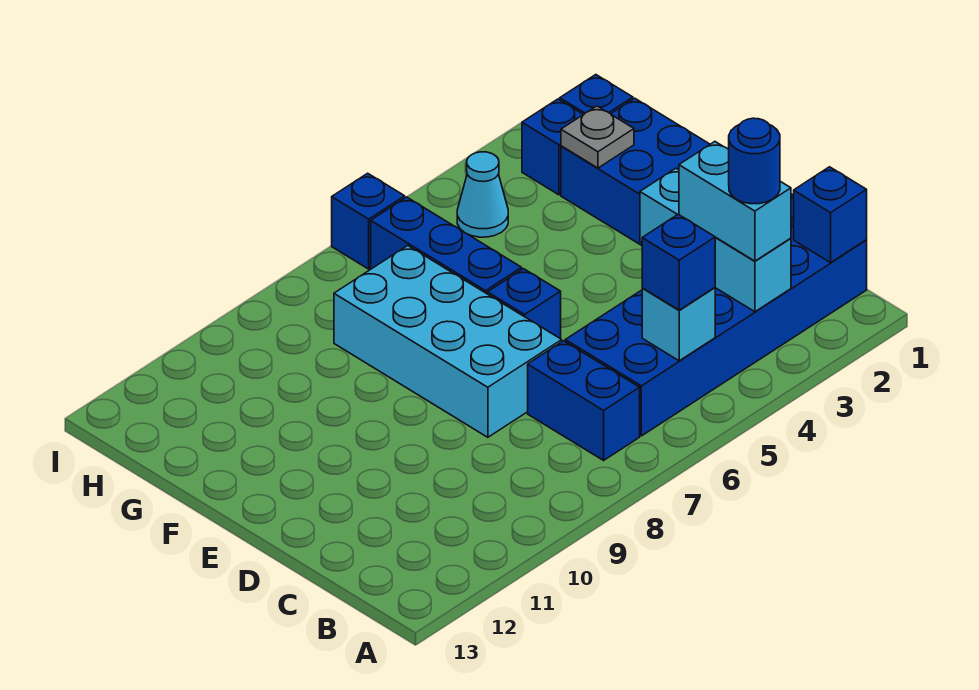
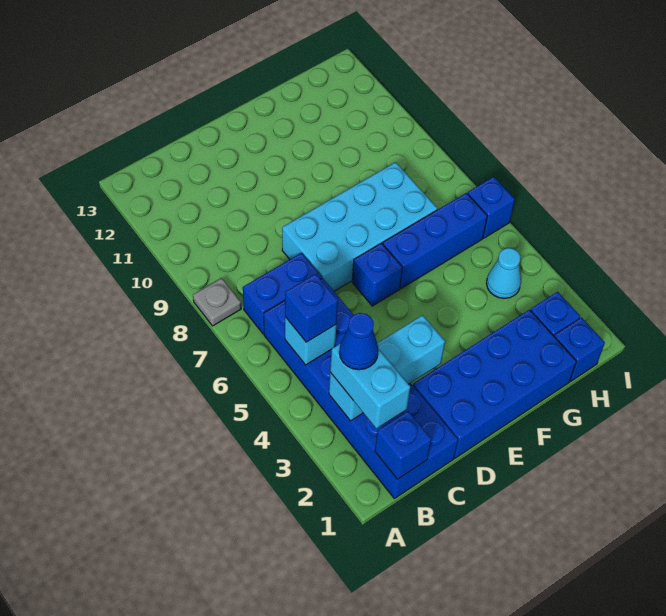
cyan brick B3:C3 level 3 -> cyan brick B2:B3 level 3
blue round brick B3 level 4 -> blue cone B3 level 4
grey plate G2 level 2 -> grey plate A8 level 1

